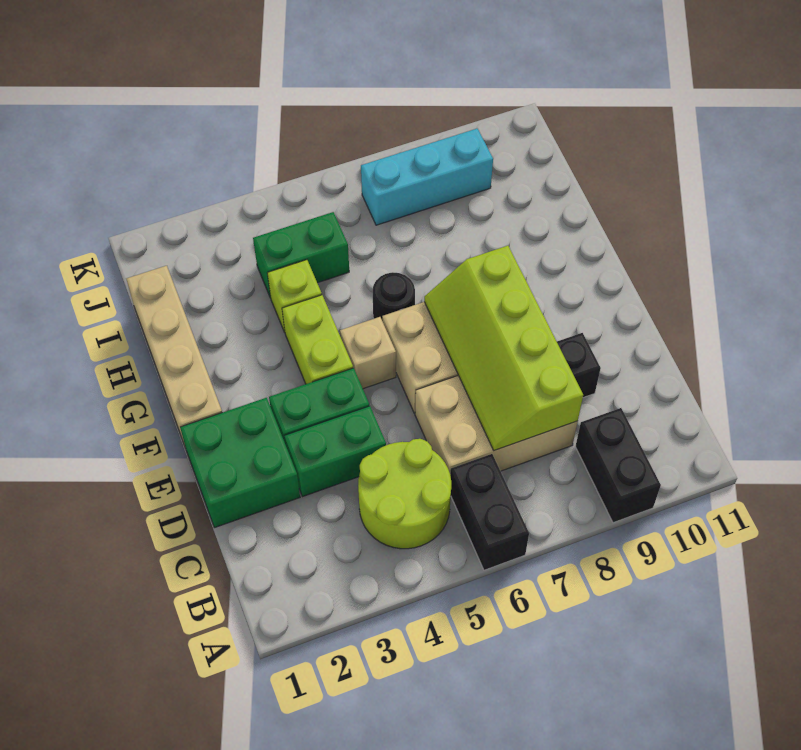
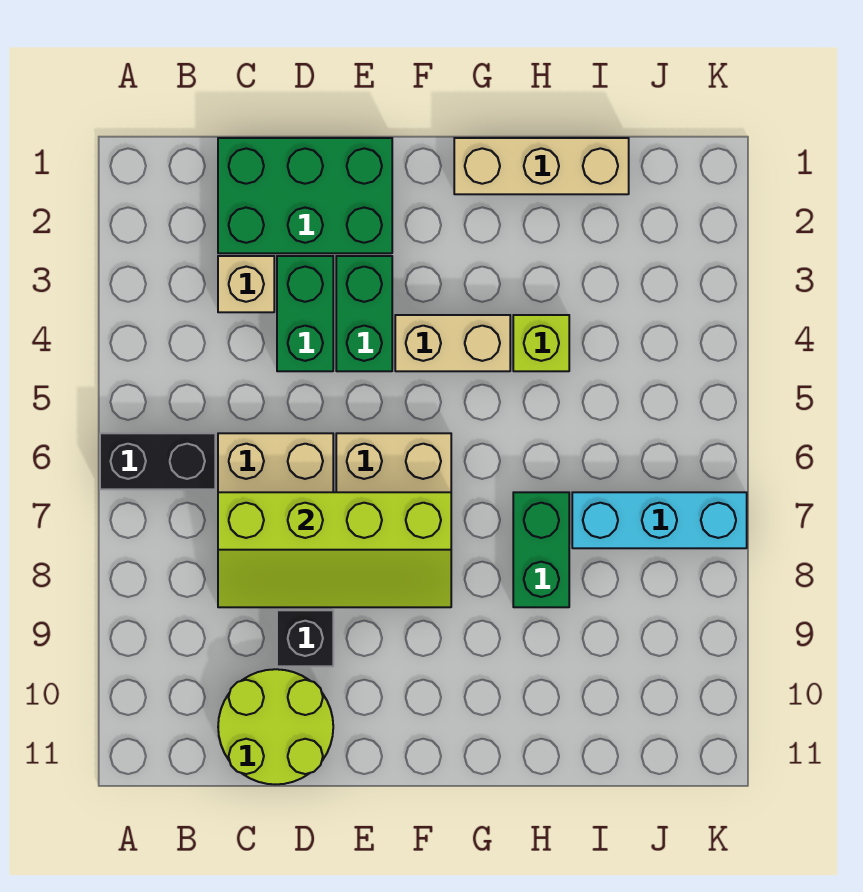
black brick A9:B9 level 1 -> none
lime round brick B4:C5 level 1 -> lime round brick C10:D11 level 1
lime slope C7:F8 level 2 top 8 -> lime slope C7:F8 level 2 top 7
green brick D1:E2 level 1 -> green brick C1:E2 level 1
tan brick F1:I1 level 1 -> tan brick G1:I1 level 1
lime brick F4:G4 level 1 -> tan brick F4:G4 level 1
tan brick F5 level 1 -> tan brick C3 level 1
black round brick G6 level 1 -> none
green brick I4:I5 level 1 -> green brick H7:H8 level 1
cyan brick J7:J9 level 1 -> cyan brick I7:K7 level 1

